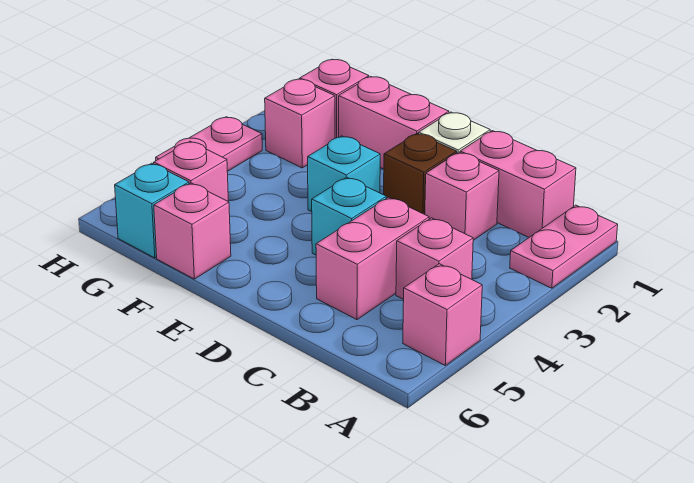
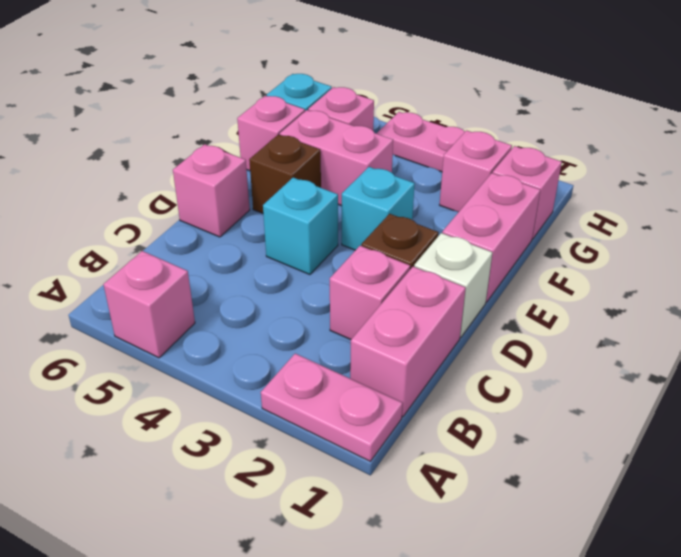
pink brick B4 level 1 -> pink brick D6 level 1
pink brick C4:C5 level 1 -> pink brick F4:F5 level 1
none -> brown brick E5 level 1

